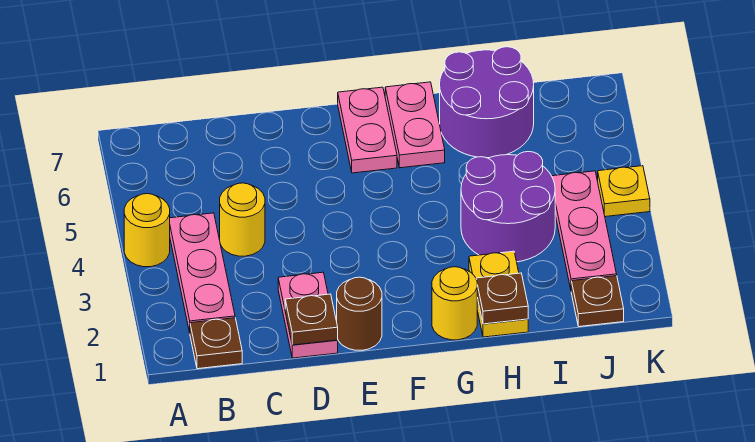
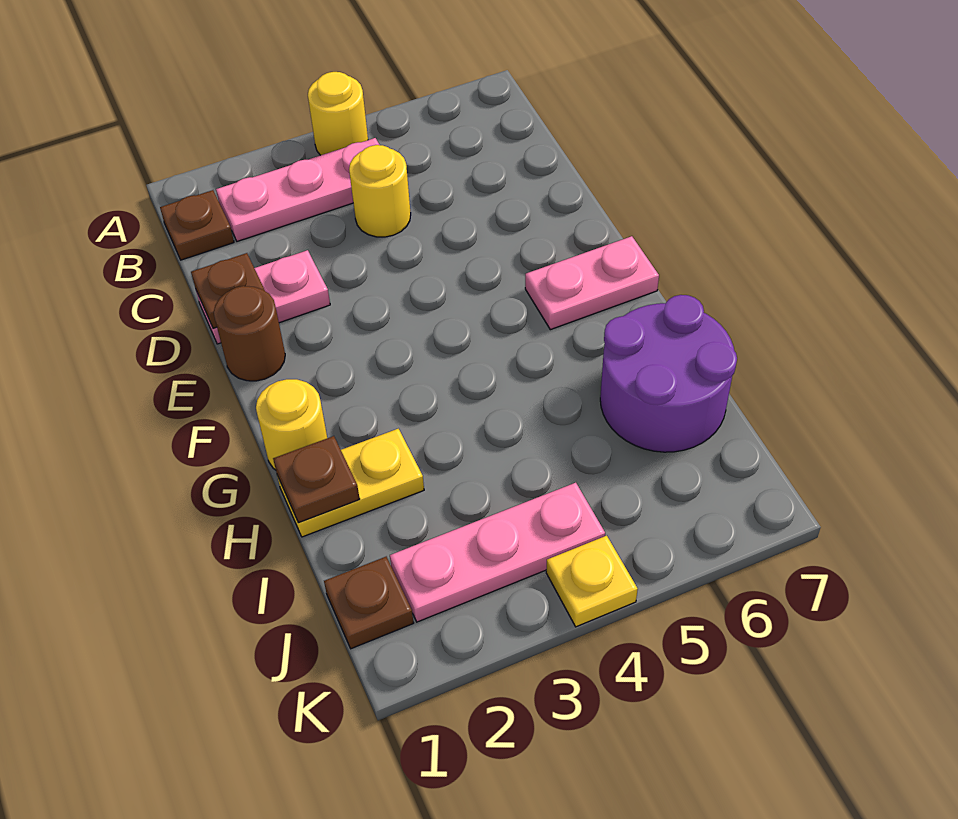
pink plate G6:G7 level 1 -> none
purple round brick H3:I4 level 1 -> none

